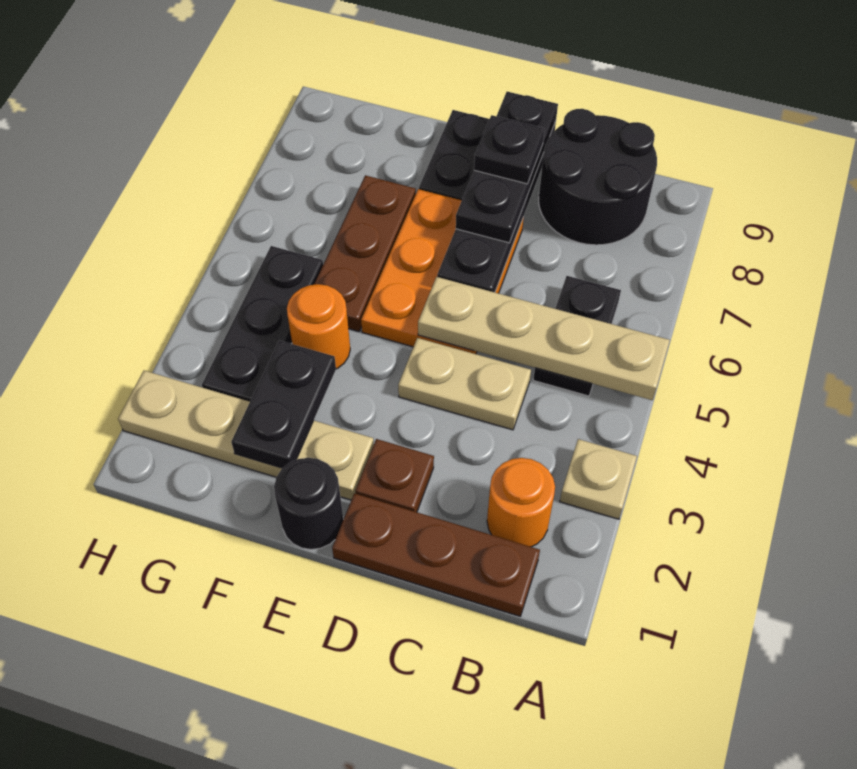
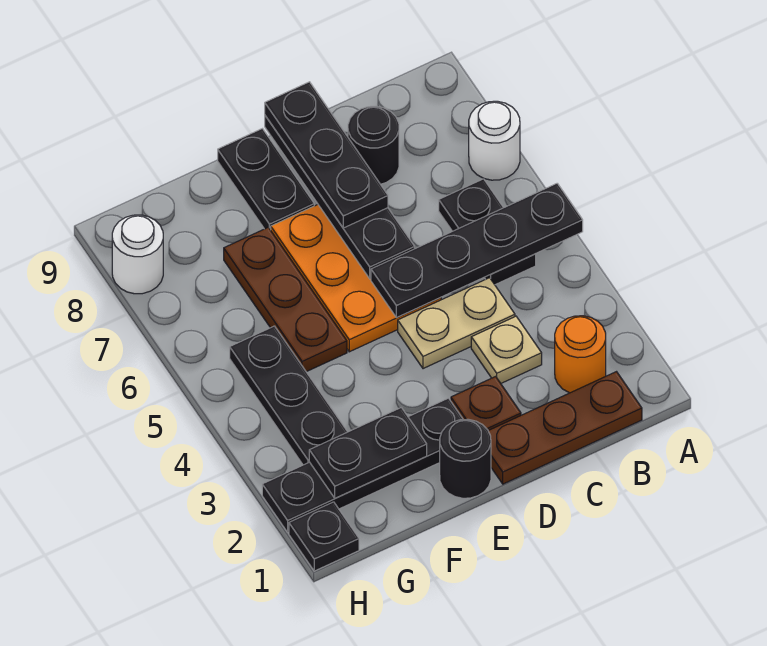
tan plate A3 level 1 -> tan plate C3 level 1
tan plate A5:D5 level 2 -> black plate A5:D5 level 2
none -> white round brick A7 level 1
black round brick B8:C9 level 1 -> black round brick C8 level 1
black plate D8 level 4 -> black plate H1 level 1
tan plate E2:H2 level 1 -> black plate E2:H2 level 1
black plate F2:F3 level 2 -> black plate F2:G2 level 2
orange round brick F4 level 1 -> none
none -> white round brick H8 level 1

